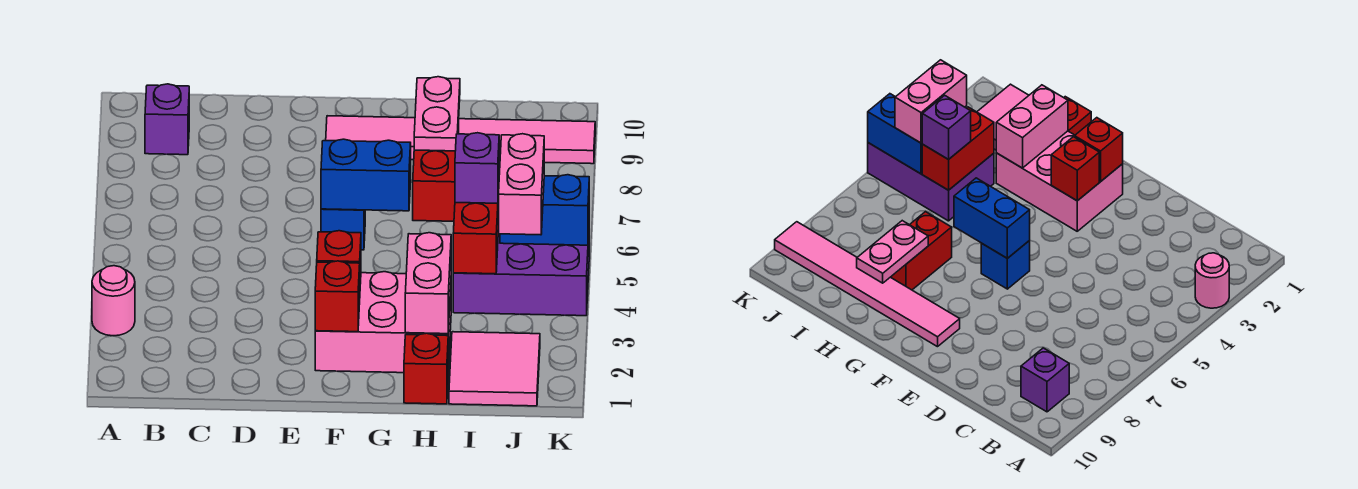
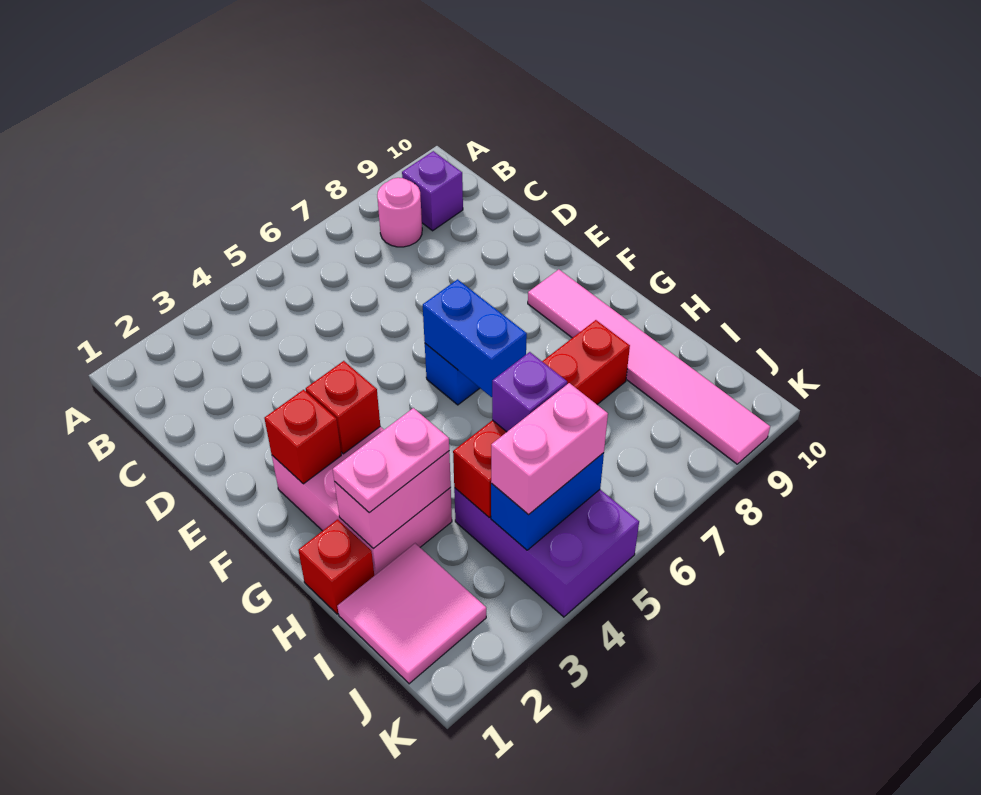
pink round brick A3 level 1 -> pink round brick B8 level 1
pink plate H8:H9 level 2 -> pink plate H2:H3 level 3
blue brick J5:K5 level 2 -> blue brick J4:J5 level 2

